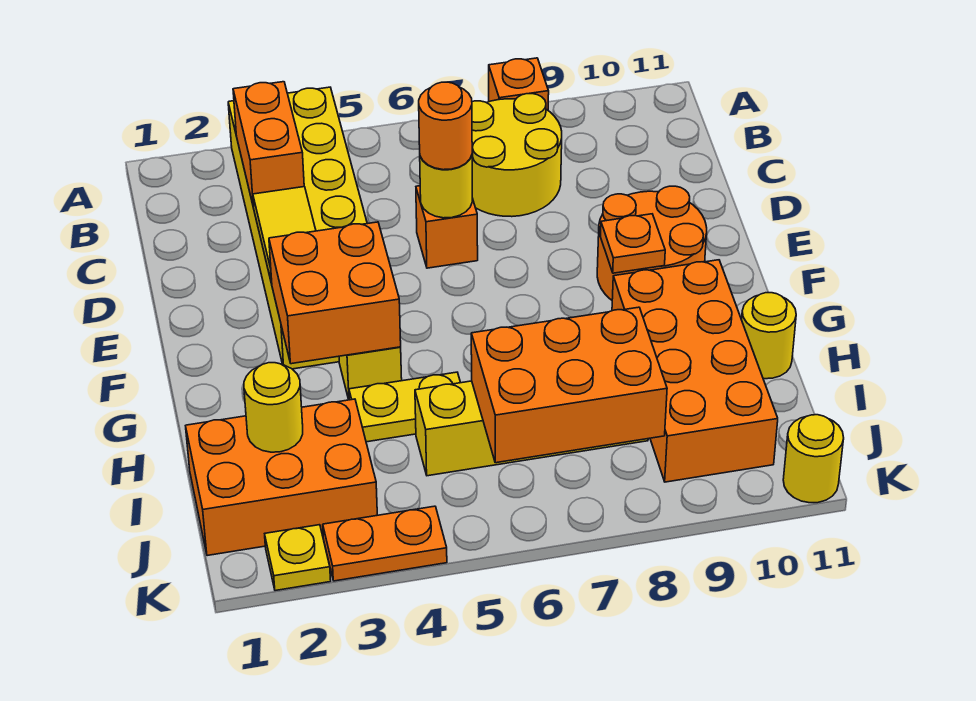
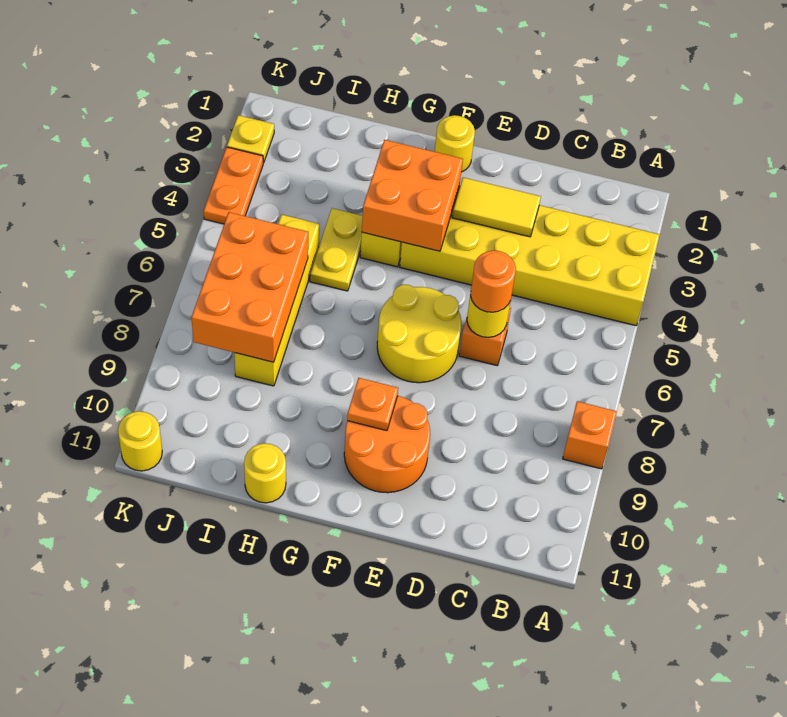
orange brick B3:C3 level 2 -> none
yellow round brick B7:C8 level 1 -> yellow round brick E6:F7 level 1
orange brick G9:J10 level 1 -> none
orange brick I1:J3 level 1 -> none
yellow round brick I2 level 2 -> yellow round brick F1 level 1

